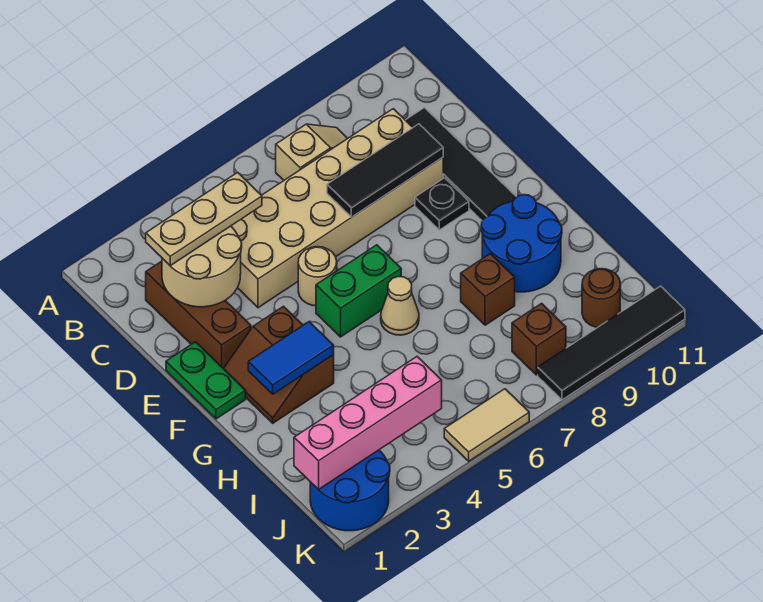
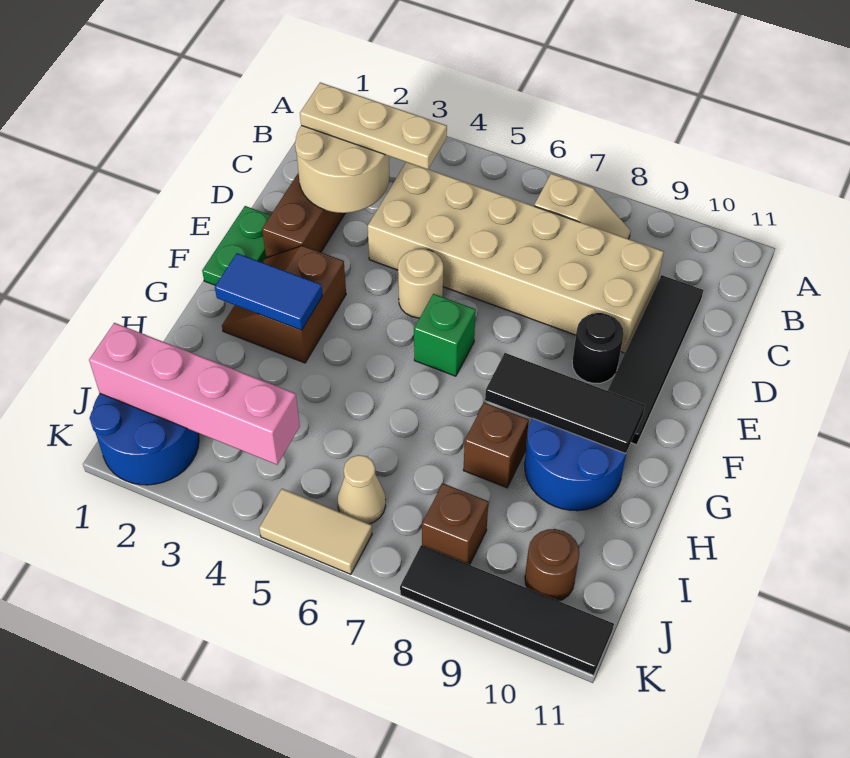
black tile D7:D9 level 2 -> black tile G8:G10 level 2
black plate E9 level 1 -> black round brick E9 level 1
green brick F5:F6 level 1 -> green brick F6 level 1
tan cone G6 level 1 -> tan cone J6 level 1

